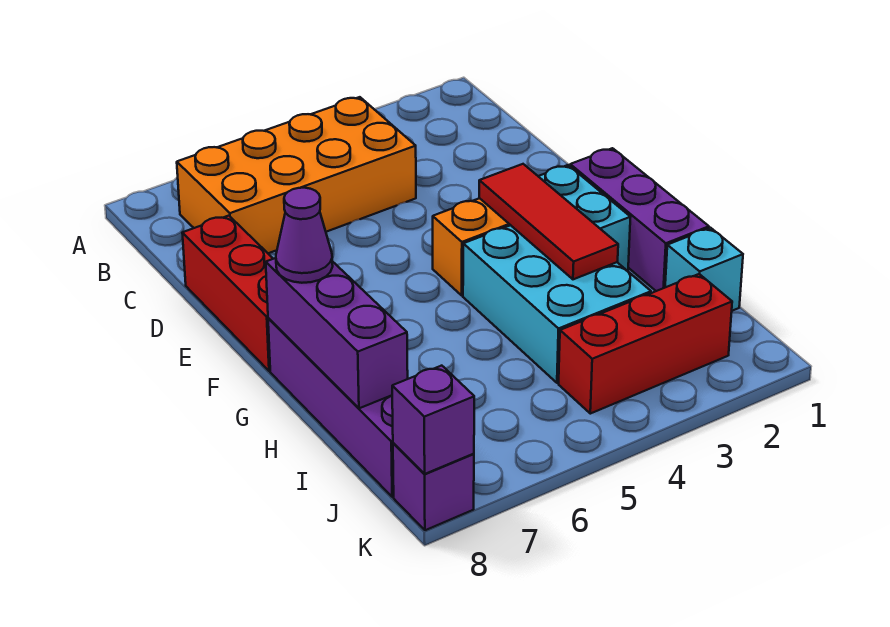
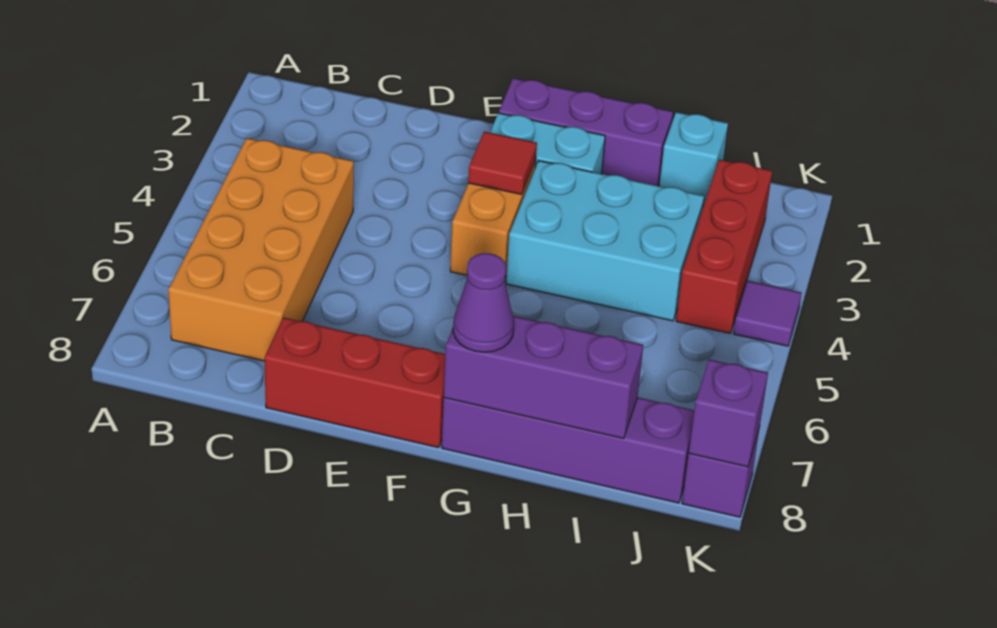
red tile F3:H3 level 2 -> red tile F3 level 2
none -> purple tile K4 level 1

